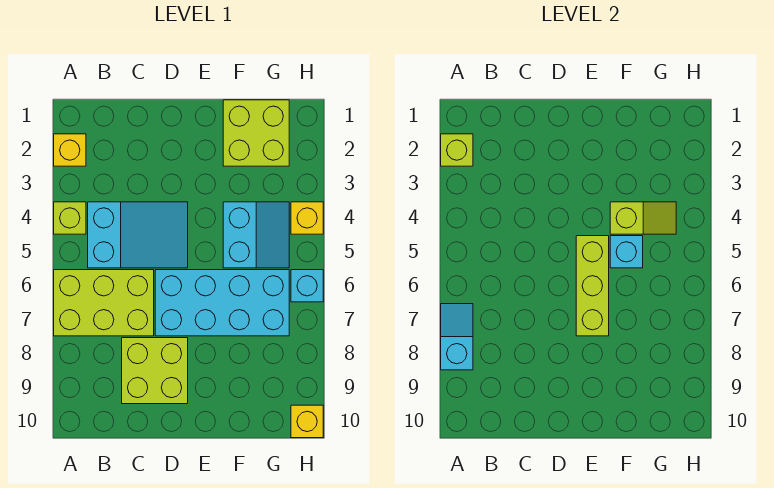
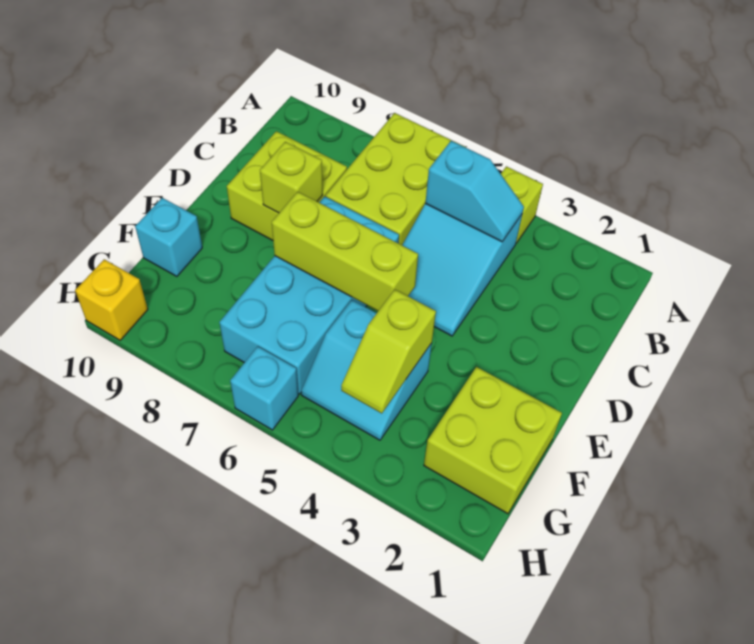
yellow brick A2 level 1 -> none
lime brick A2 level 2 -> lime brick D8 level 2
cyan slope A7:A8 level 2 top 8 -> cyan slope B4:B5 level 2 top 5
cyan brick F5 level 2 -> cyan brick F10 level 1
yellow brick H4 level 1 -> none

